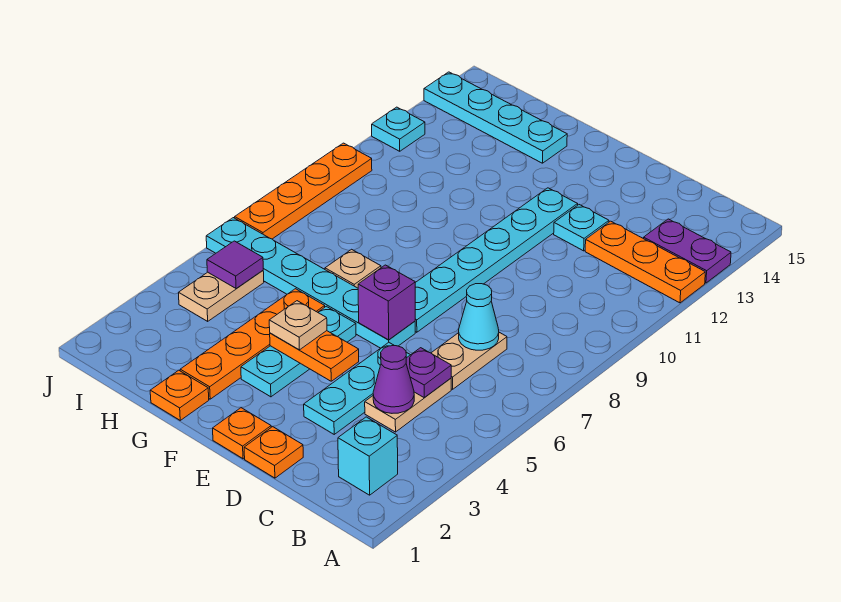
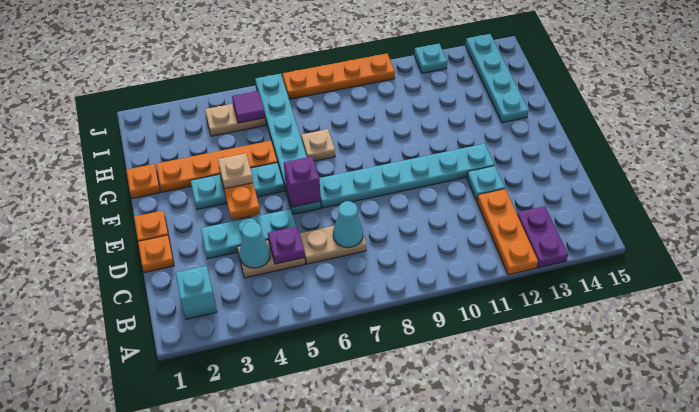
purple cone C4 level 2 -> cyan cone C4 level 2

